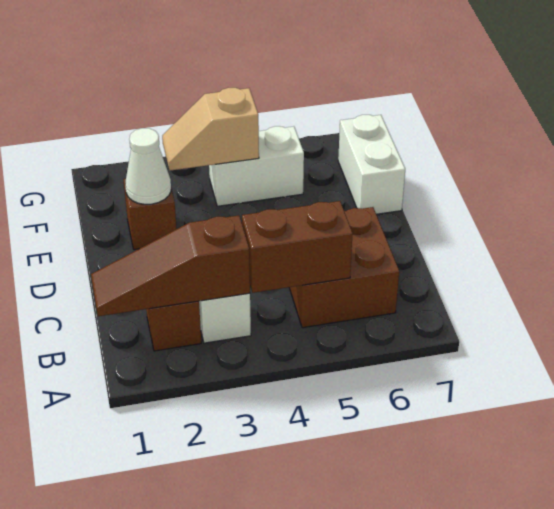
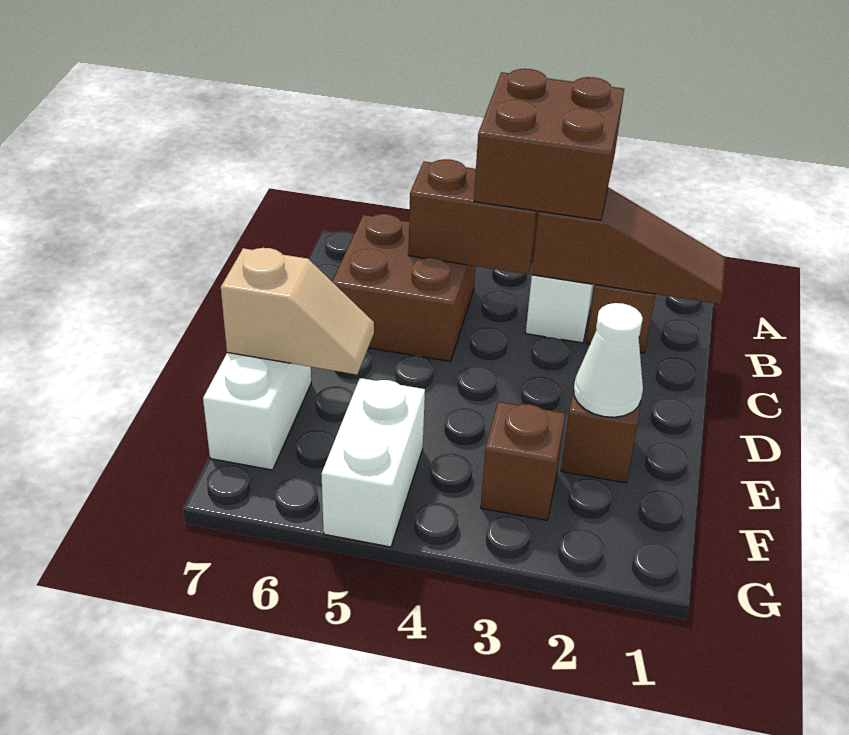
none -> brown brick A3:B4 level 3
none -> brown brick F3 level 1
tan slope F3:F4 level 2 top 4 -> tan slope E6:E7 level 2 top 7
white brick F4:F5 level 1 -> white brick F5:G5 level 1

